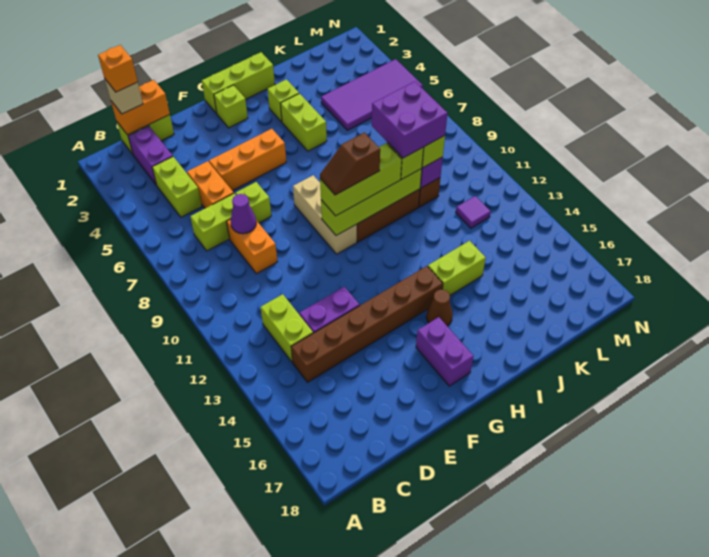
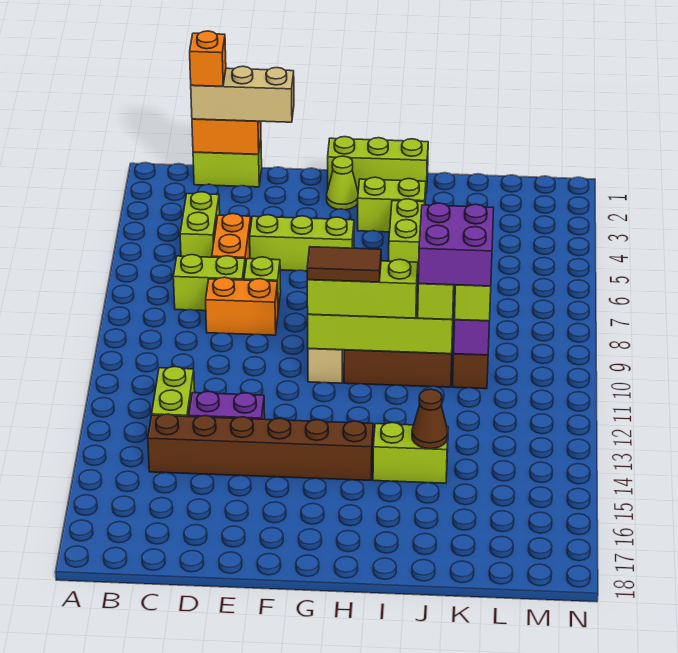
tan brick C1 level 3 -> tan brick C1:E1 level 3
purple brick C2:C3 level 1 -> none
orange brick D8:D9 level 1 -> orange brick D8:E8 level 1
purple cone D8 level 2 -> none
orange brick E5:G5 level 1 -> lime brick E5:G5 level 1
lime brick G2 level 1 -> lime cone G2 level 1
brown slope G10:H10 level 4 top H -> brown tile G10:H10 level 4
purple brick G16:G17 level 1 -> none
brown cone H15 level 1 -> brown cone J14 level 2
lime brick I3 level 1 -> lime brick H3:I3 level 1
purple tile K4:N5 level 1 -> none
purple tile L12 level 1 -> none

